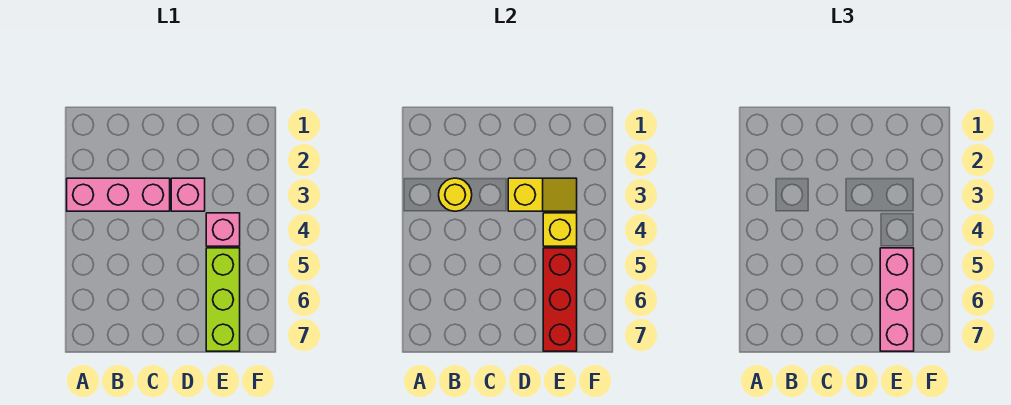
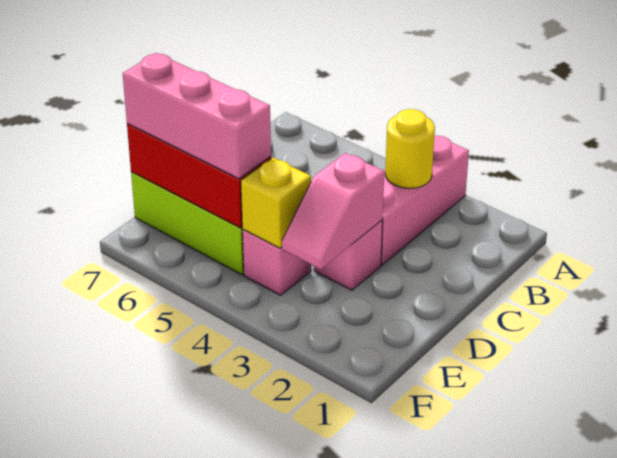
yellow slope D3:E3 level 2 top D -> pink slope D3:E3 level 2 top D

